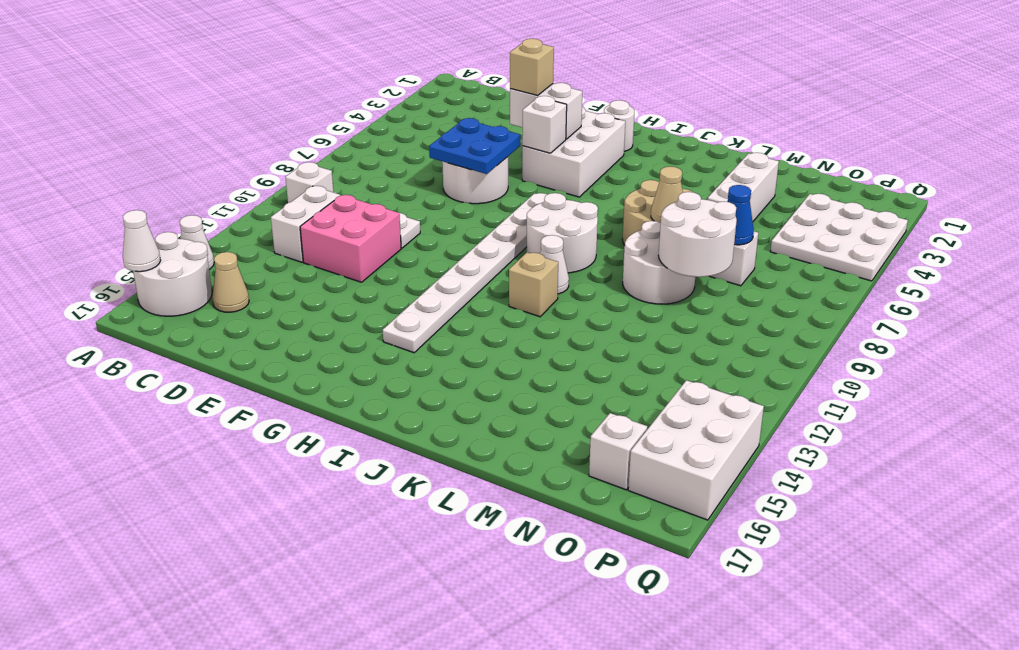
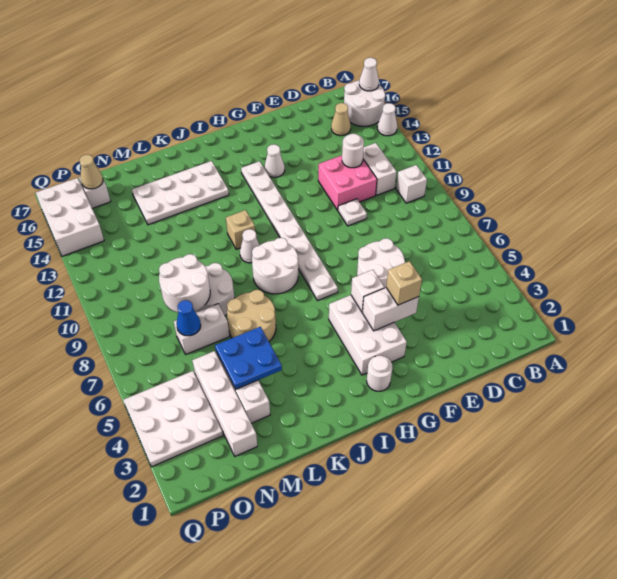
none -> white round brick D12 level 2
blue plate E6:F7 level 2 -> blue plate L4:M5 level 2
none -> white cone G14 level 1
none -> white plate J14:M15 level 1
tan cone L7 level 2 -> tan cone O16 level 2
none -> white brick N2:N5 level 1

